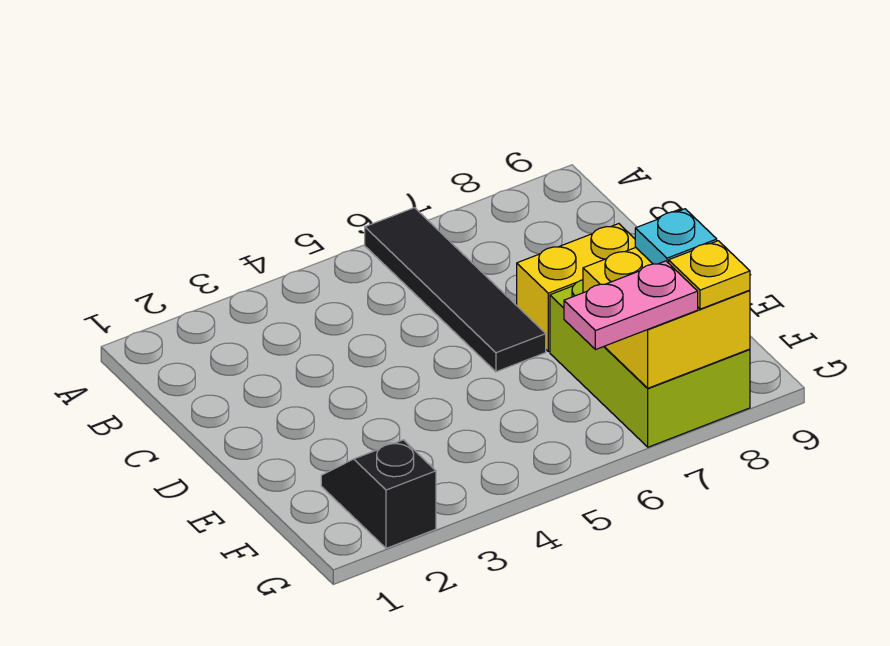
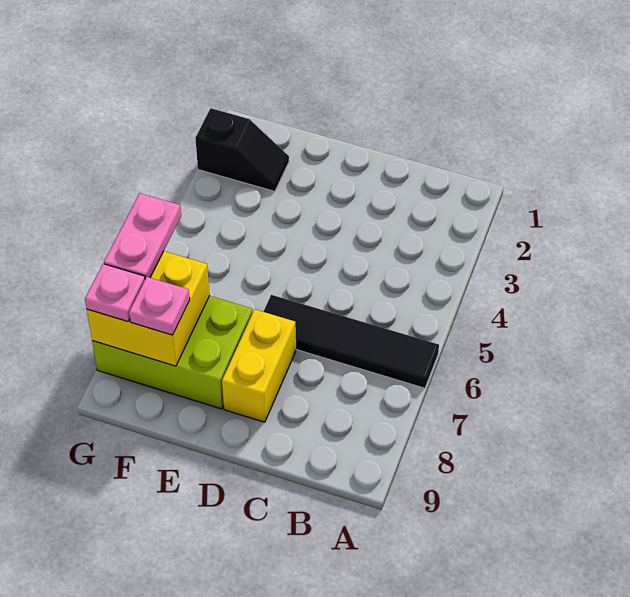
cyan plate F8 level 3 -> pink plate F8 level 3
yellow plate G8 level 3 -> pink plate G8 level 3

